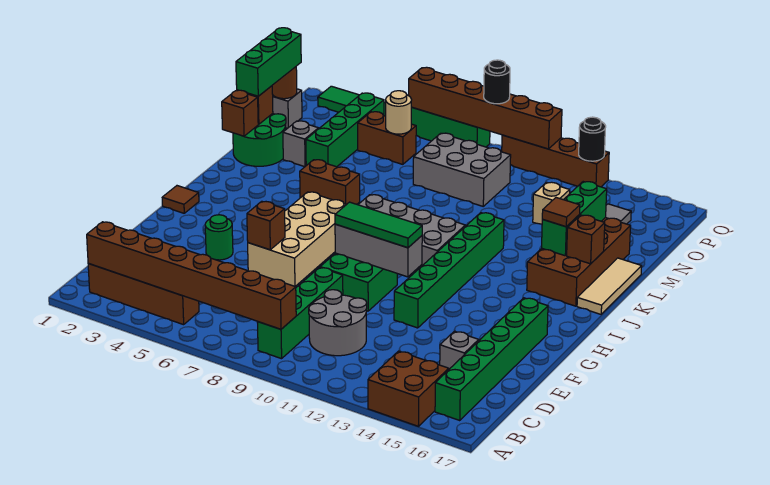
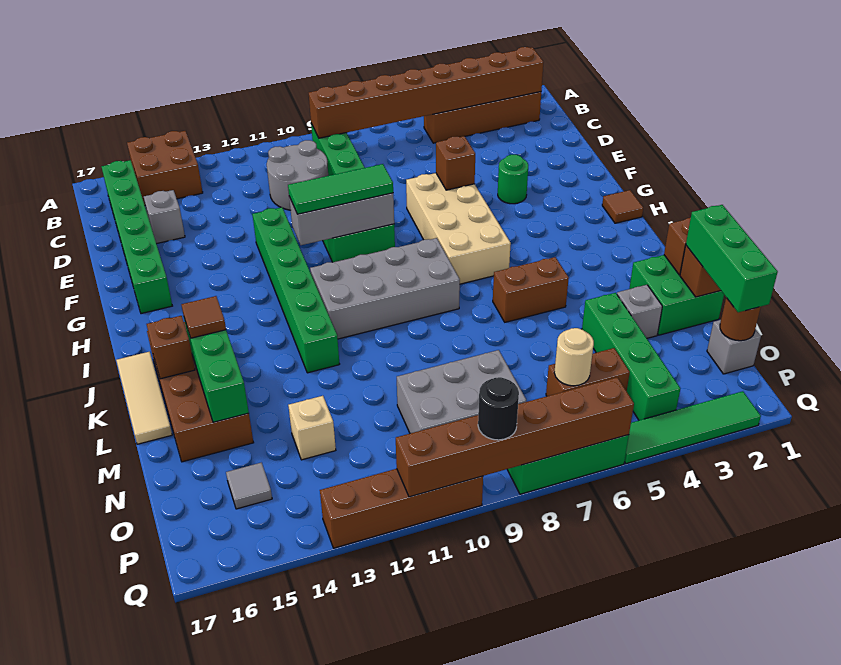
green round brick L1:M2 level 1 -> green brick L1:M2 level 1
black round brick Q13 level 2 -> none

